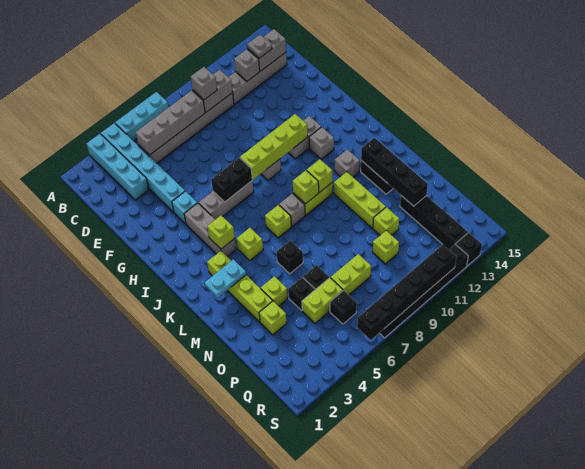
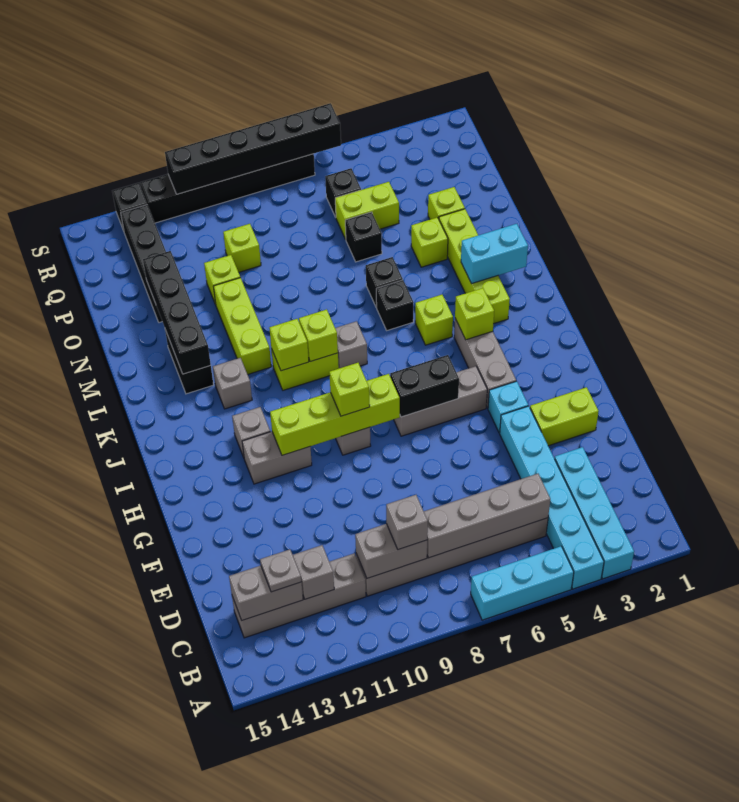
lime brick K7 level 1 -> lime brick H9 level 3
cyan plate L2:L3 level 2 -> cyan brick L2:L3 level 2
black brick O5 level 1 -> black brick L6 level 1
lime brick P7:P8 level 1 -> lime brick F2:F3 level 1

